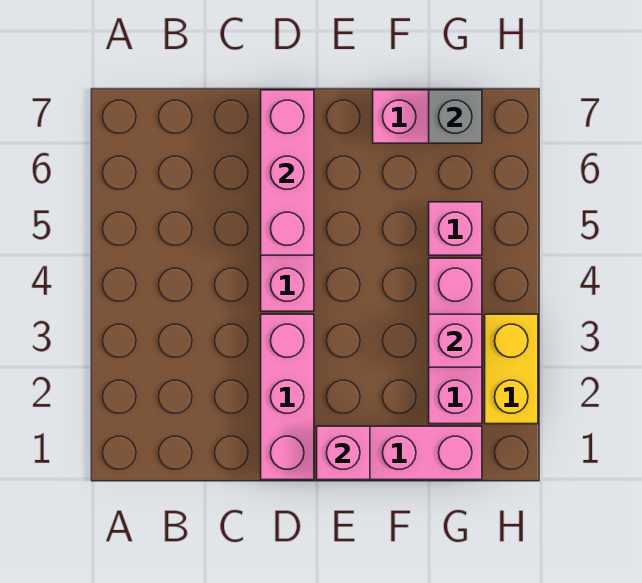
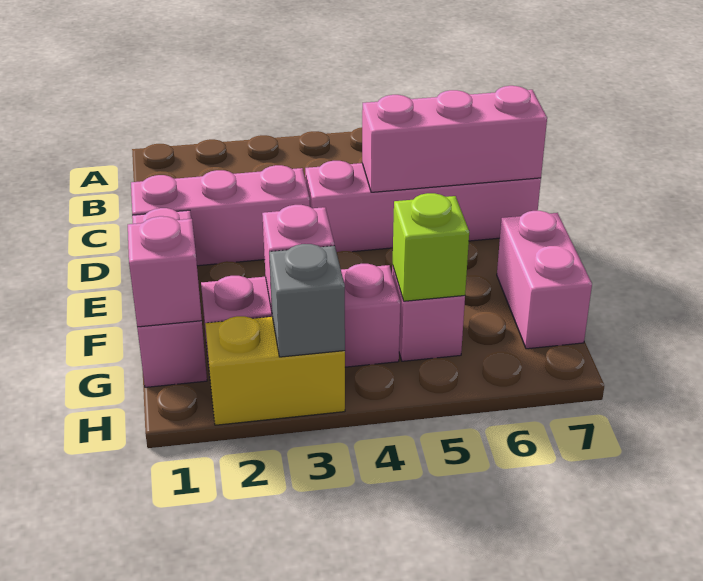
pink brick E1 level 2 -> pink brick G1 level 2
none -> lime brick G5 level 2
grey brick G7 level 2 -> grey brick H3 level 2

